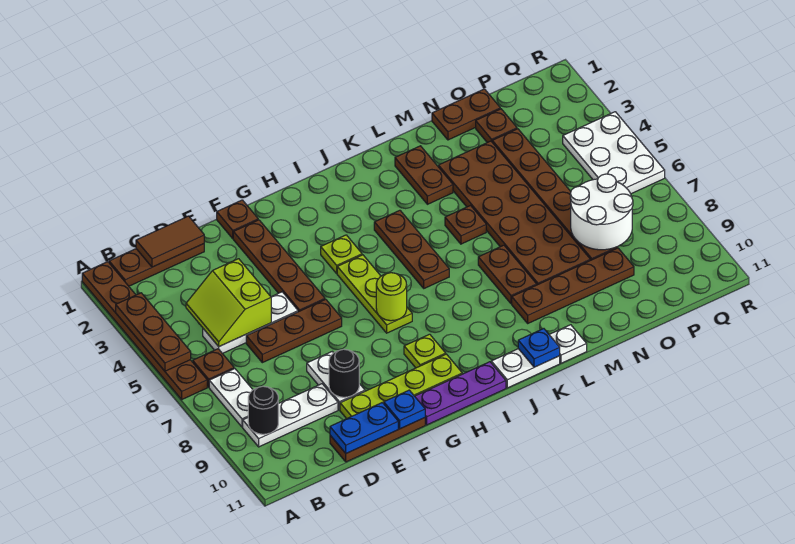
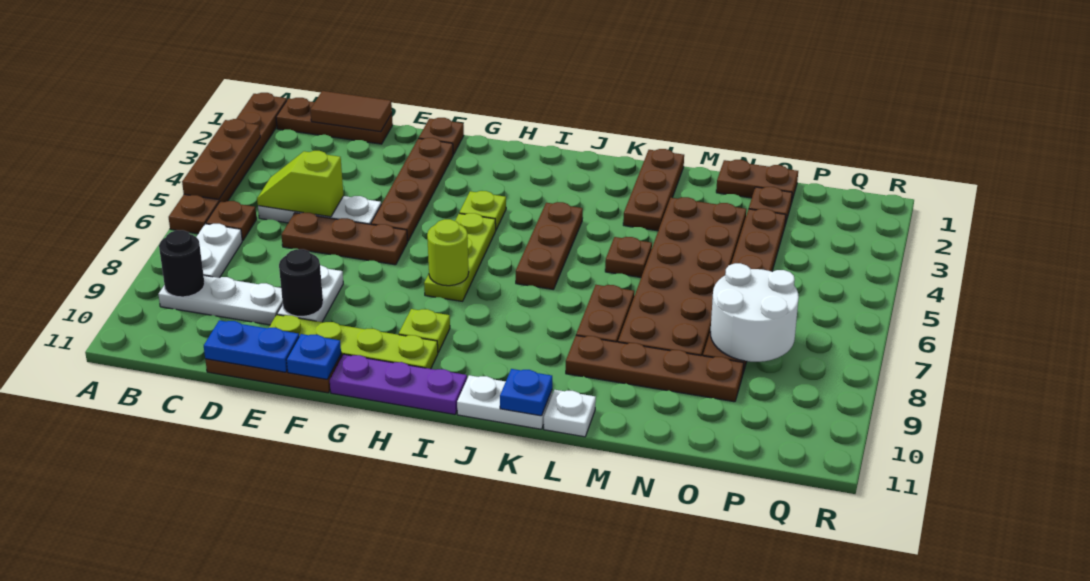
lime slope C4:D5 level 2 top D -> lime slope C5:D5 level 2 top D
brown plate L2:L3 level 1 -> brown plate L1:L3 level 1
white plate Q4:R6 level 1 -> none

